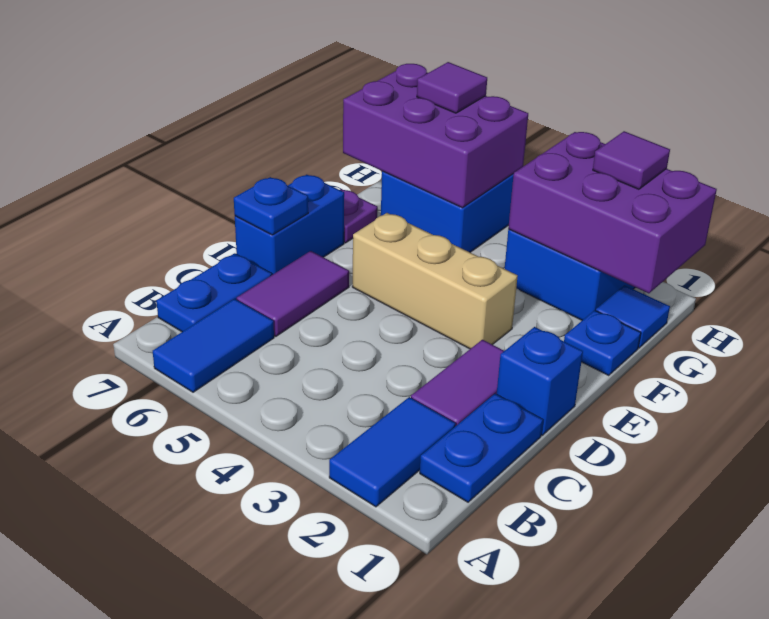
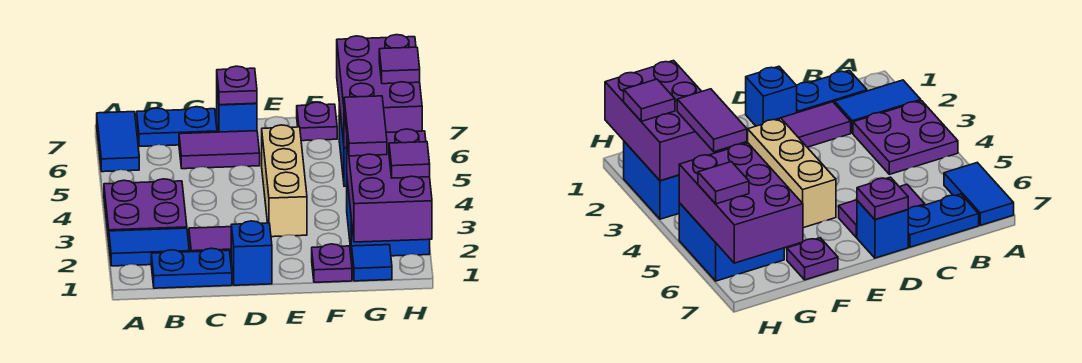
none -> purple plate A3:B4 level 1
blue tile A6:B6 level 1 -> blue tile A6:A7 level 1
blue brick D7:E7 level 1 -> blue brick D7 level 1
blue plate D7 level 2 -> purple plate D7 level 2
blue plate F1 level 1 -> purple plate F1 level 1
none -> purple tile G3:G4 level 3

